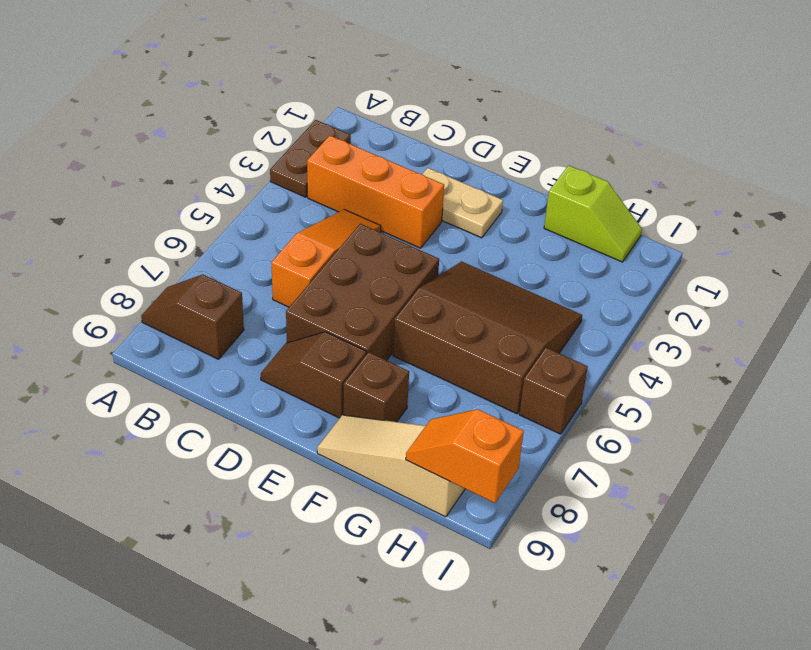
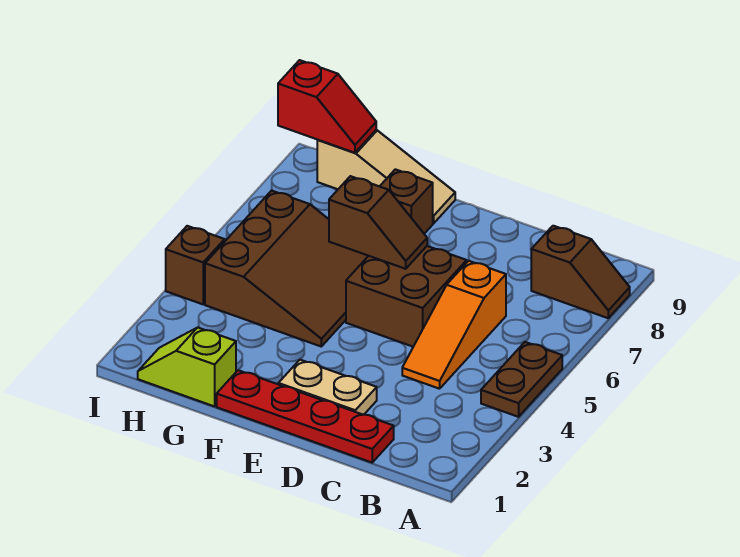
brown plate A2:A3 level 1 -> brown plate A4:A5 level 1
orange brick B3:D3 level 1 -> none
none -> red plate C1:F1 level 1
brown brick D5:E7 level 1 -> brown brick D5:E6 level 1
brown slope D8:E8 level 1 top E -> brown slope E6:F6 level 2 top F
brown slope F4:H6 level 1 top 6 -> brown slope F4:H6 level 1 top H
orange slope H9:I9 level 2 top I -> red slope H9:I9 level 2 top I
brown brick I6 level 1 -> brown brick I4 level 1

